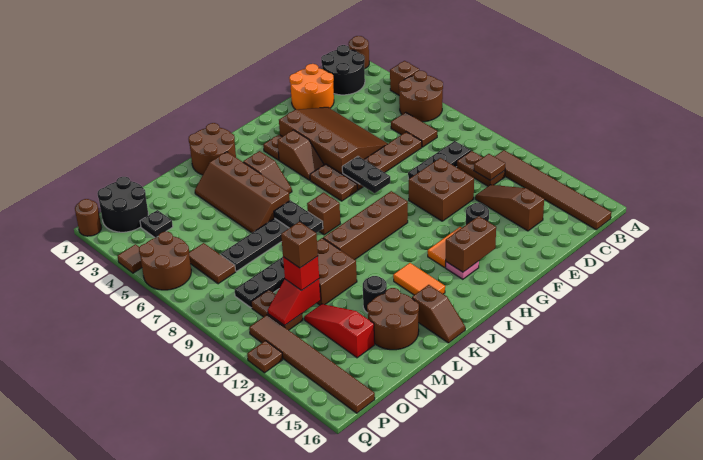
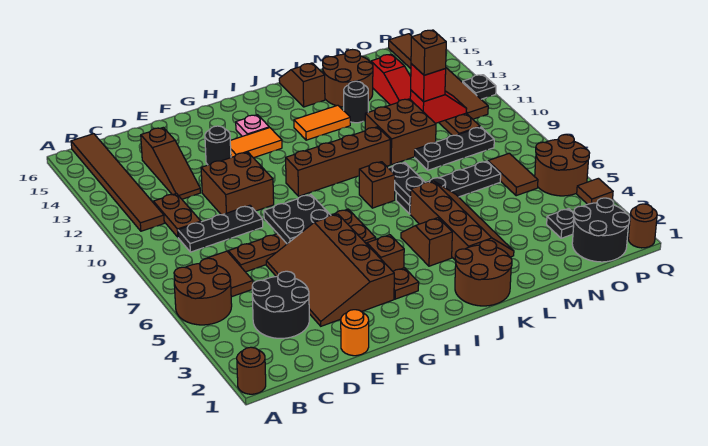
brown brick A4 level 1 -> none
black round brick B1:C2 level 1 -> black round brick C3:D4 level 1
brown tile C11 level 2 -> none
orange round brick D1:E2 level 1 -> orange round brick E1 level 1
black plate G7:G8 level 2 -> black plate F7:G8 level 2
brown brick G14:H14 level 2 -> none
orange tile J13:J14 level 1 -> orange tile J13:K13 level 1
brown plate Q12 level 1 -> black plate Q12 level 1

